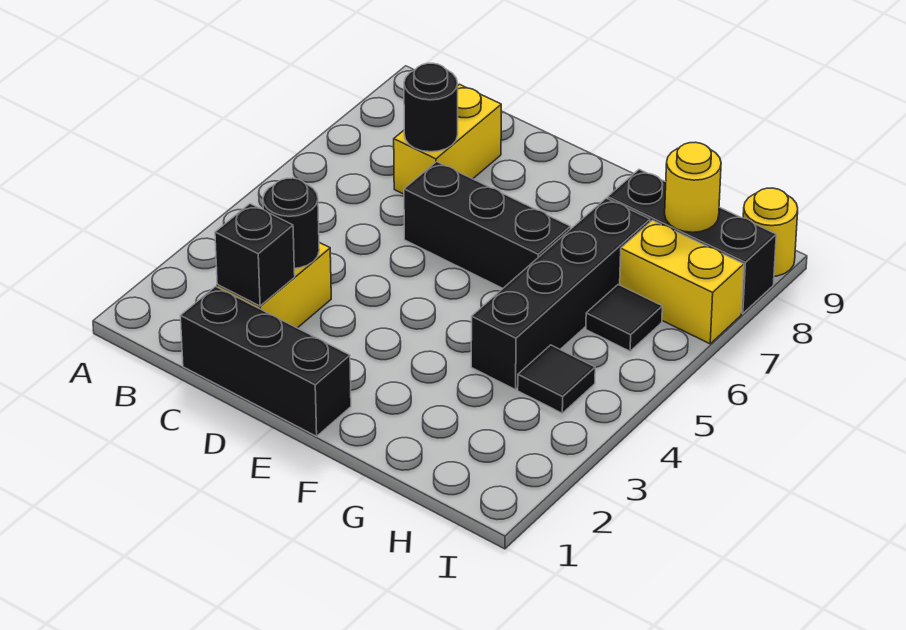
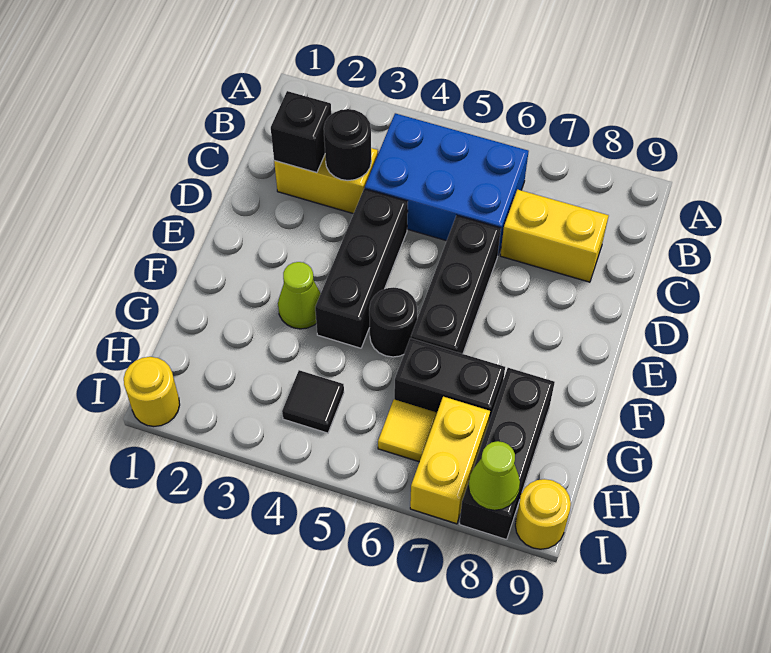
none -> blue brick B4:C6 level 1
black brick C1:E1 level 1 -> black brick D4:F4 level 1
black round brick C7 level 2 -> black round brick F5 level 1
none -> lime cone F3 level 1
black brick G4:G7 level 1 -> black brick G6:G7 level 1
black tile H6 level 1 -> yellow tile H6 level 1
yellow round brick H8 level 2 -> yellow round brick I1 level 1
none -> lime cone I8 level 2

